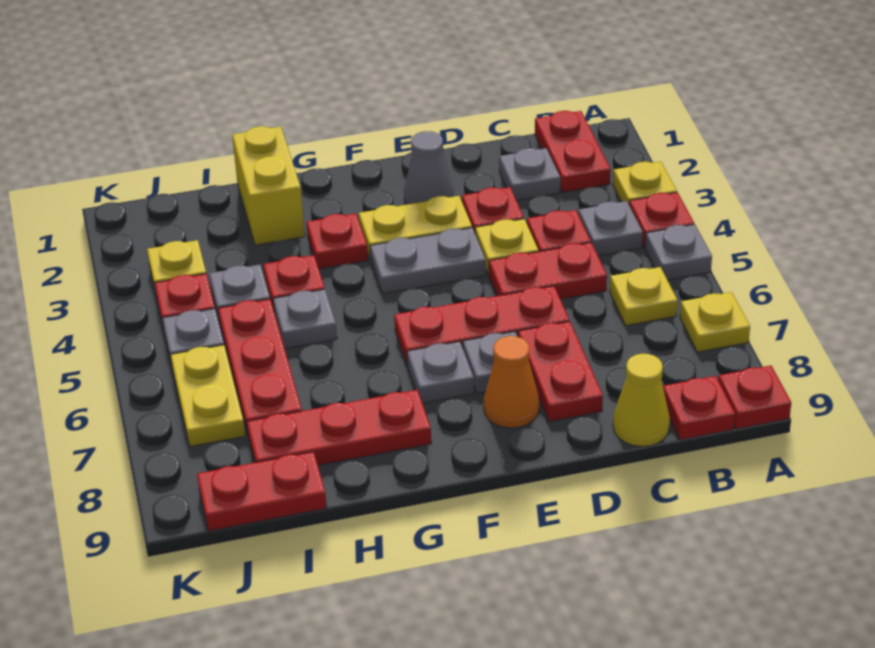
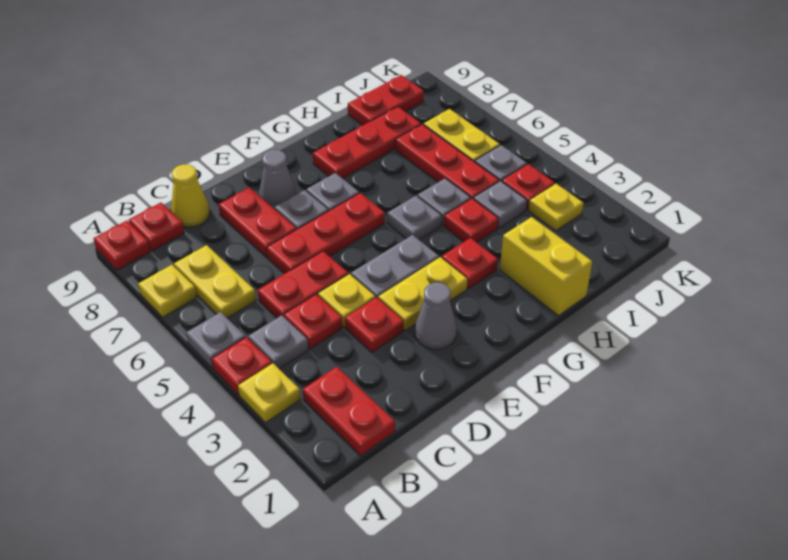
yellow plate B6 level 1 -> yellow plate B6:B7 level 1
grey plate C2 level 1 -> grey plate G5 level 1
orange cone E8 level 1 -> grey cone E8 level 1

